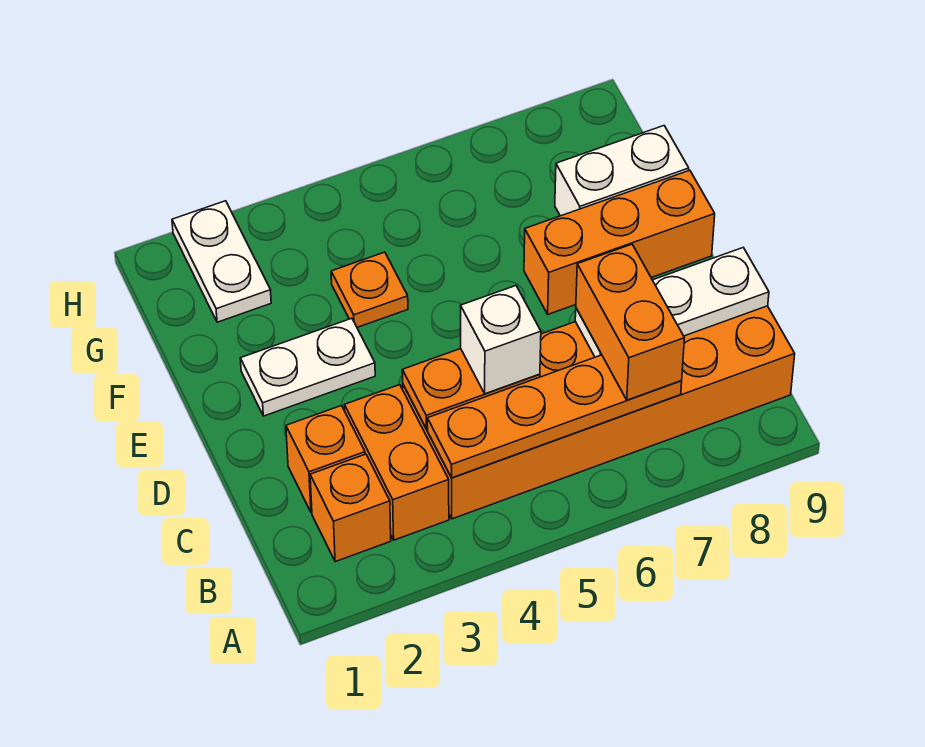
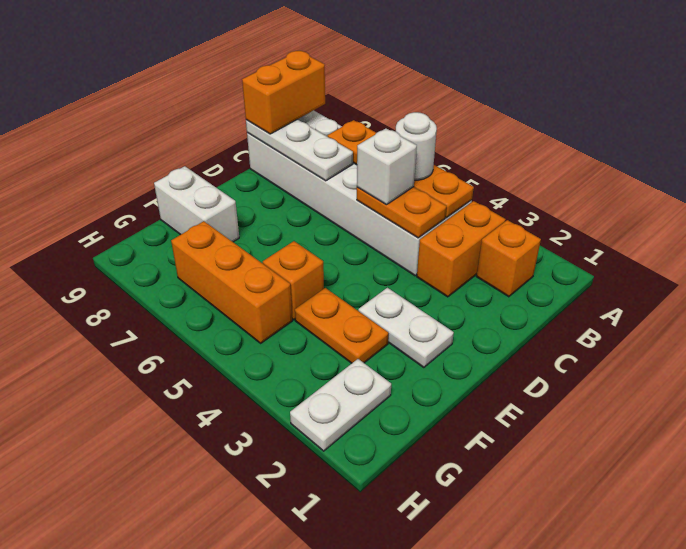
orange brick B4:C9 level 1 -> white brick B4:C9 level 1
none -> white round brick B5 level 3
orange brick B7:C7 level 3 -> orange brick B9:C9 level 3
orange brick C2 level 1 -> orange brick F5 level 1
orange brick E7:E9 level 1 -> orange brick G5:G7 level 1
orange plate F4 level 1 -> orange plate F3:F4 level 1

